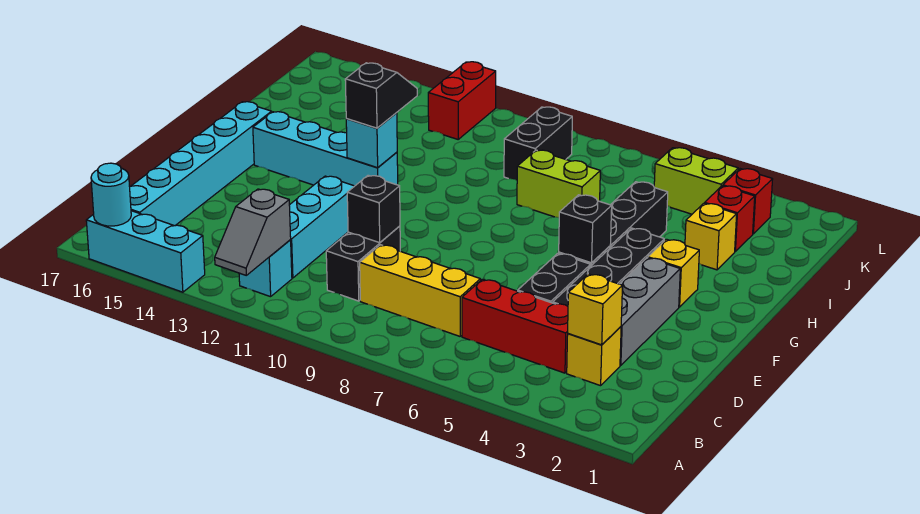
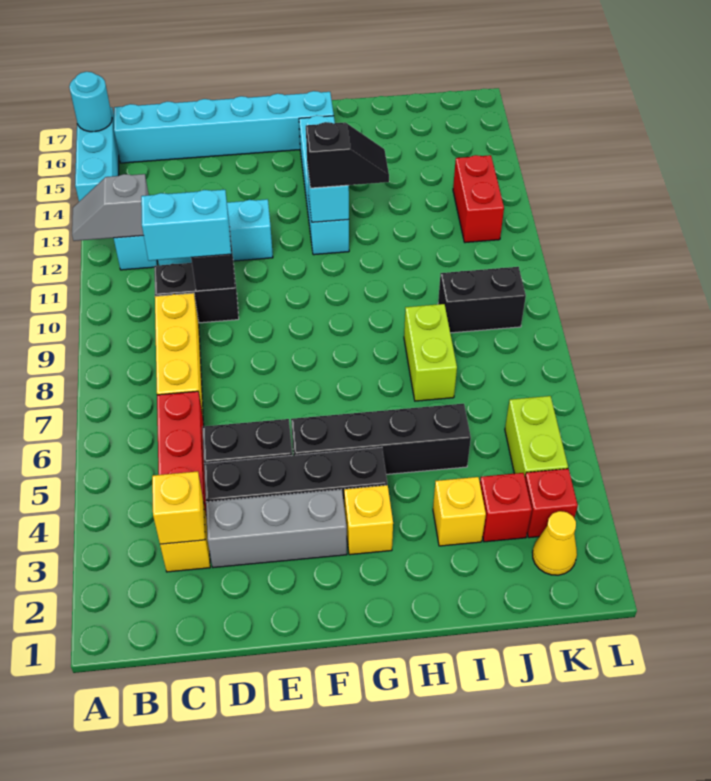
none -> cyan brick C10:D10 level 3
black brick F5 level 2 -> none
none -> yellow cone K2 level 1
red brick K12:L12 level 1 -> red brick K12:K13 level 1

